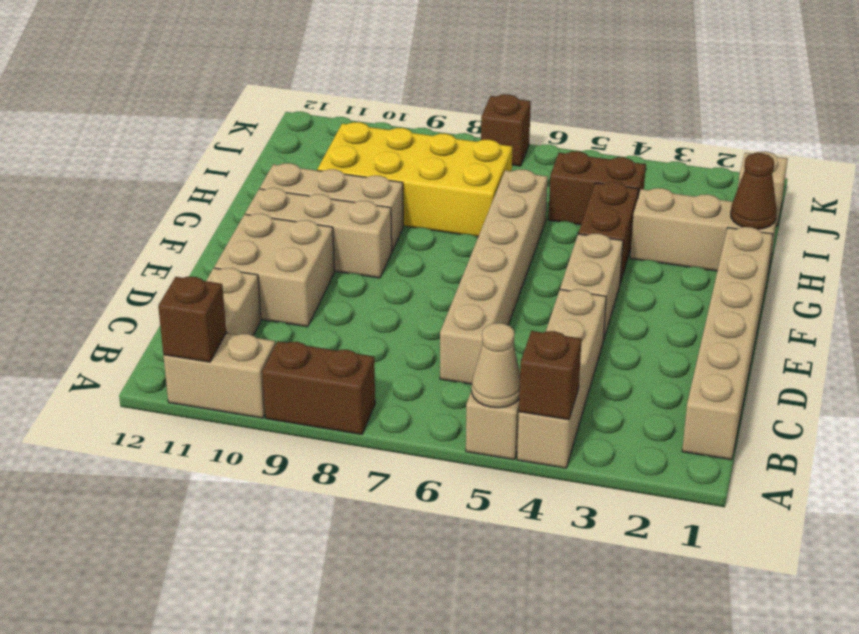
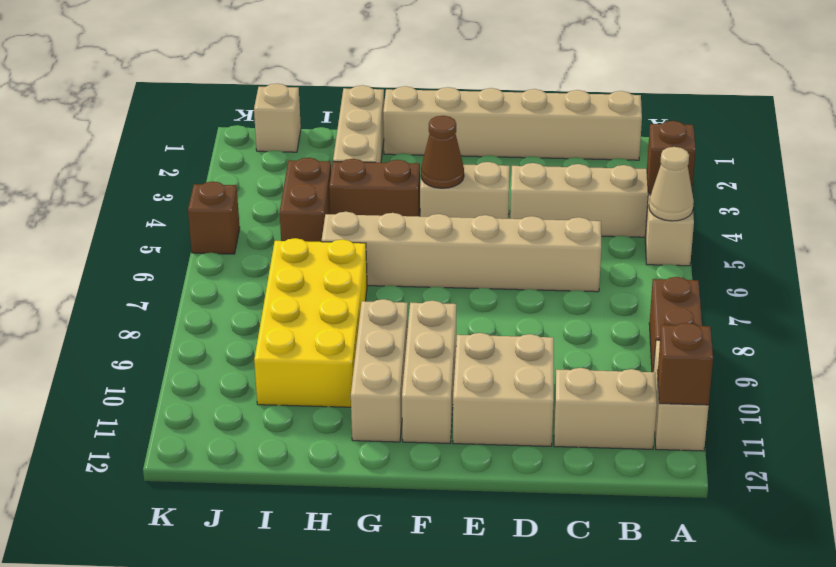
brown cone H1 level 2 -> brown cone F4 level 2
brown brick K7 level 1 -> brown brick K5 level 1

